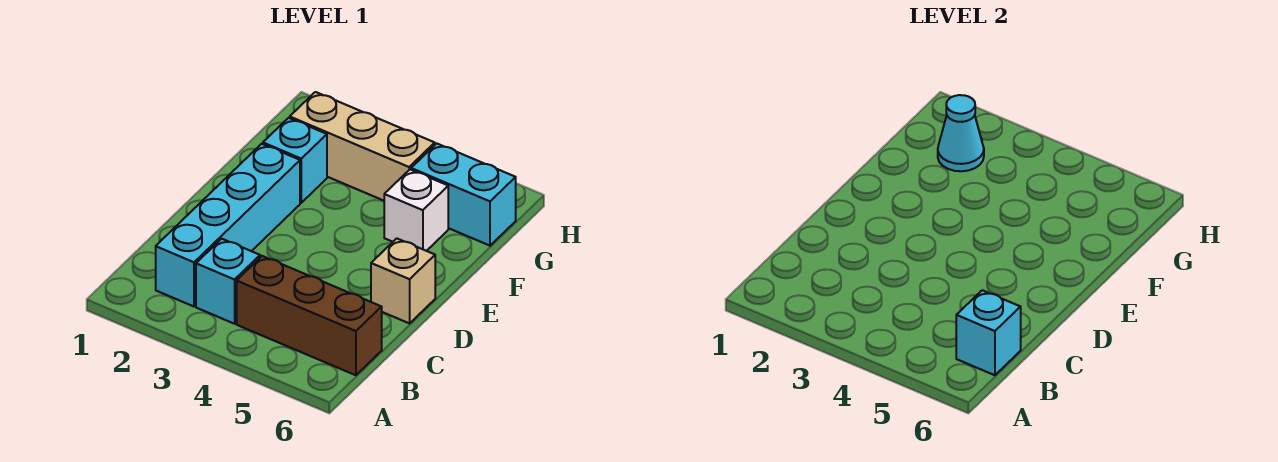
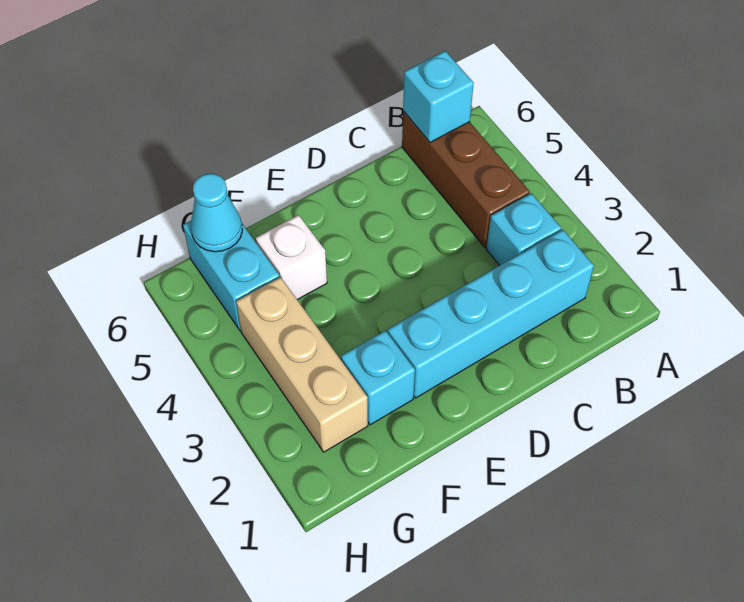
tan brick D6 level 1 -> none
cyan cone G2 level 2 -> cyan cone G6 level 2

